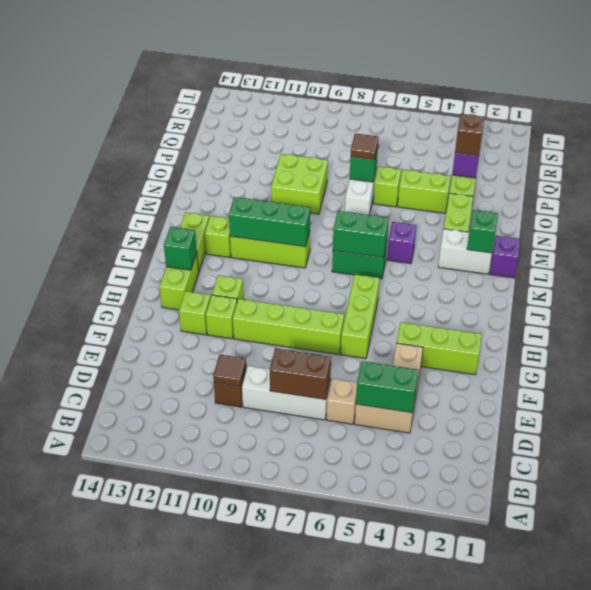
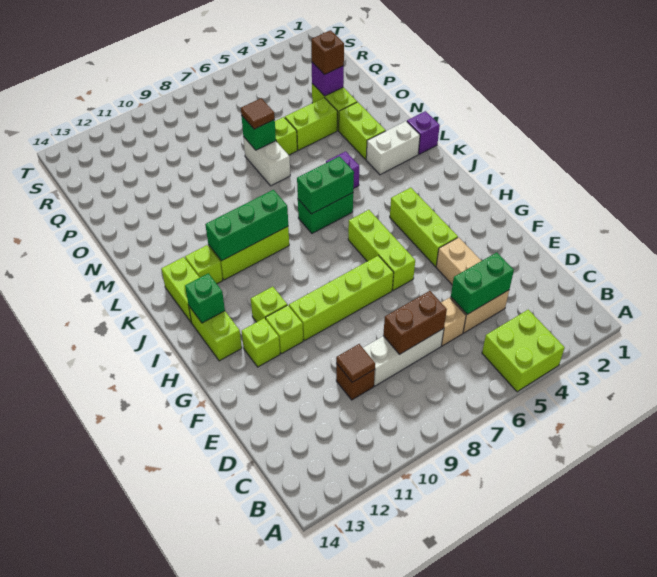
lime brick G2:G4 level 1 -> lime brick G4:I4 level 1
green brick L2 level 2 -> none
lime brick N9:O10 level 1 -> lime brick A4:B5 level 1

